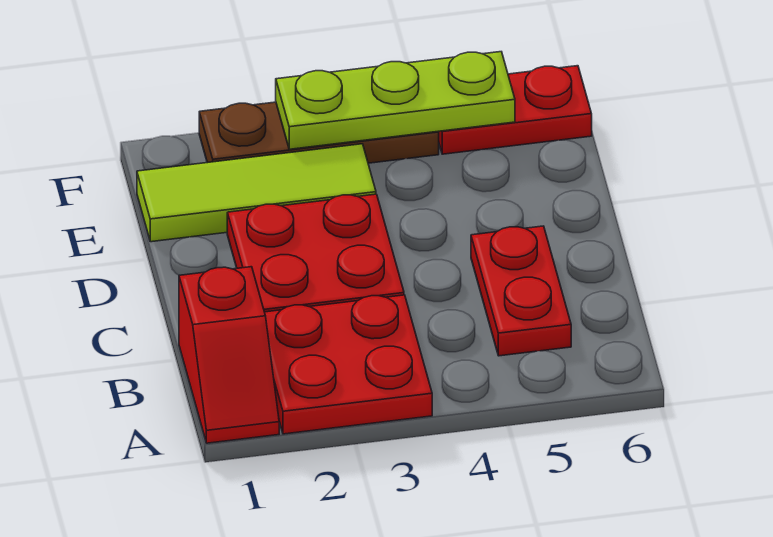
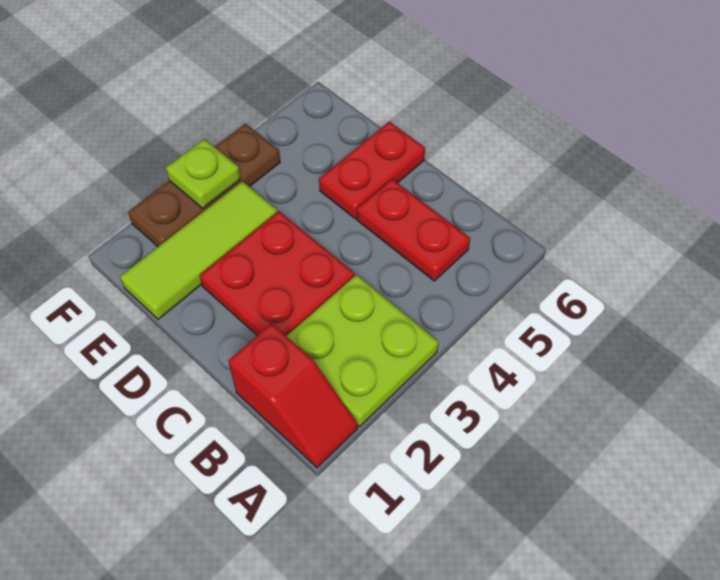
red plate A2:B3 level 1 -> lime plate A2:B3 level 1
lime plate F3:F5 level 2 -> lime plate F3 level 2
red plate F5:F6 level 1 -> red plate D5:D6 level 1

